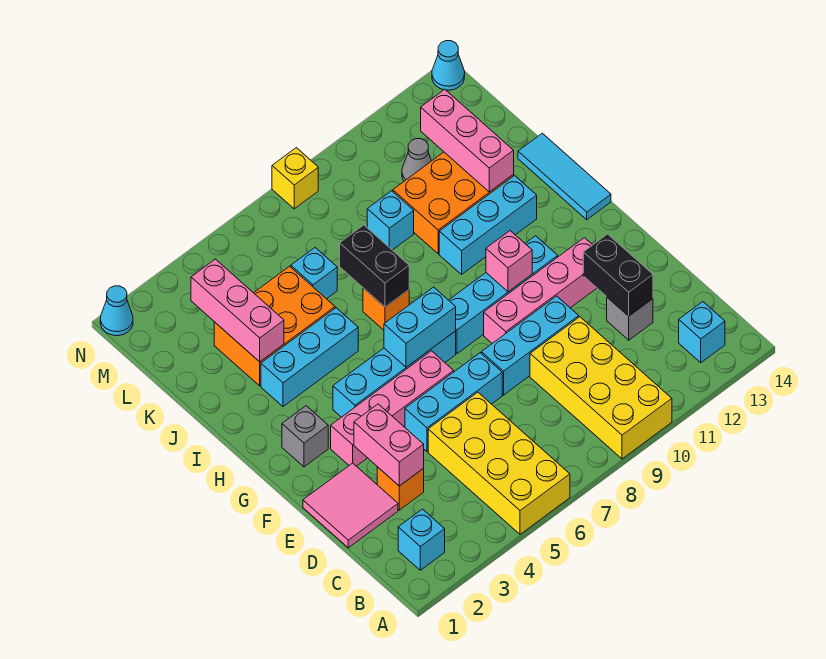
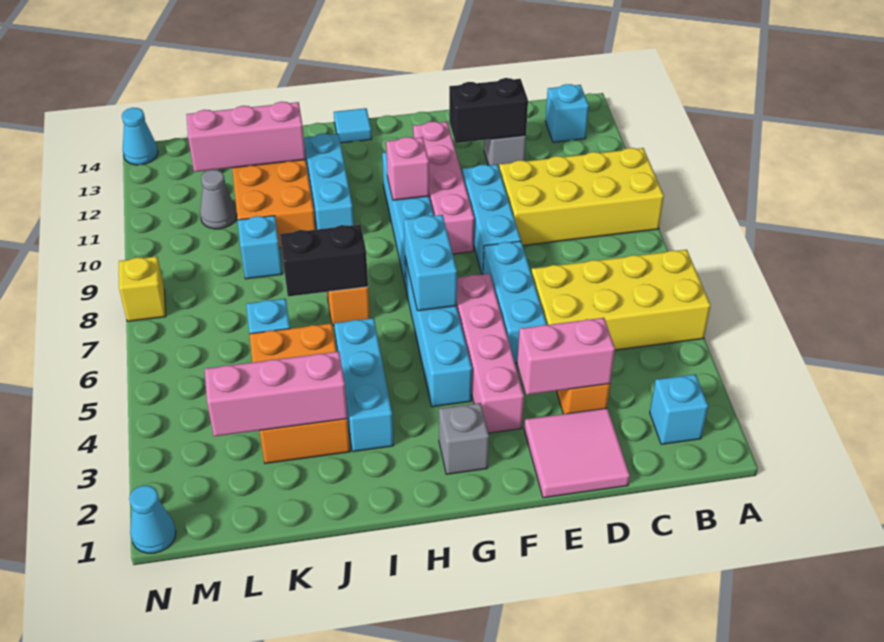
cyan tile H14:J14 level 1 -> cyan tile H14 level 1

